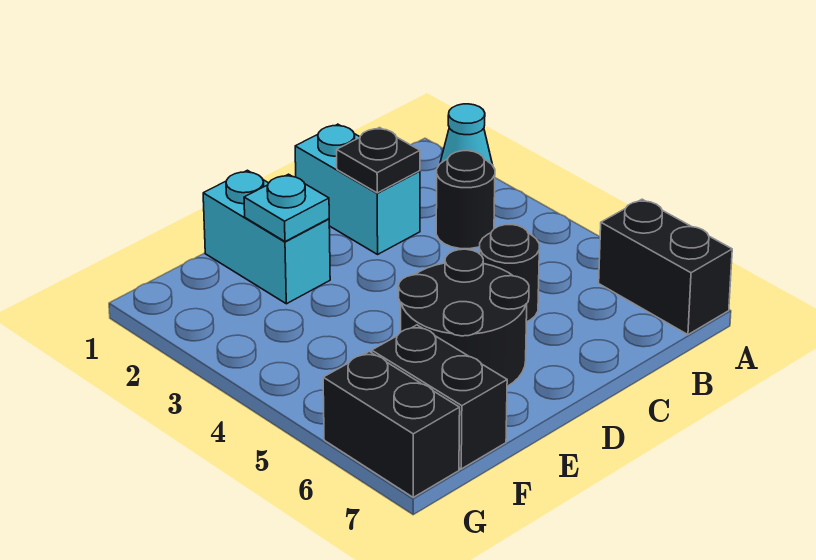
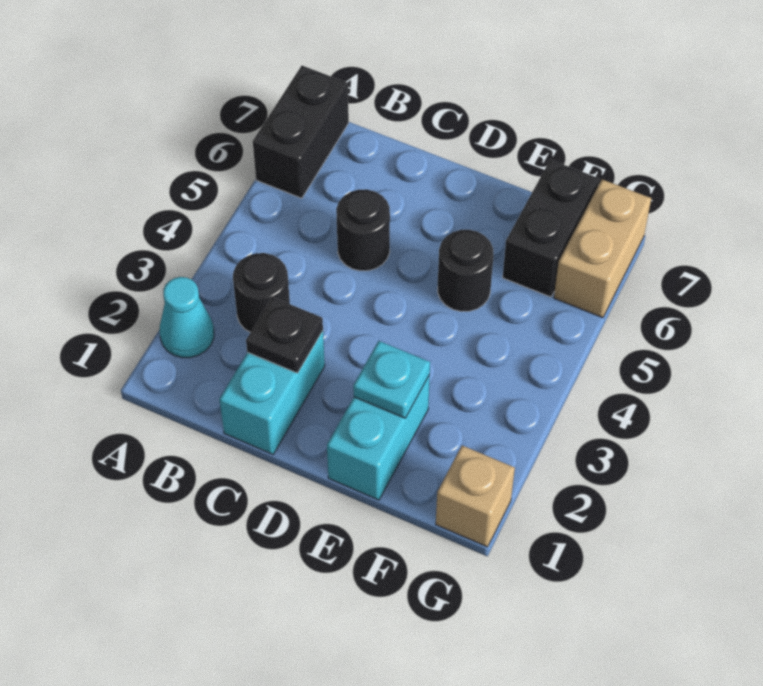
black round brick D5:E6 level 1 -> black round brick E5 level 1
none -> tan brick G1 level 1
black brick G6:G7 level 1 -> tan brick G6:G7 level 1

